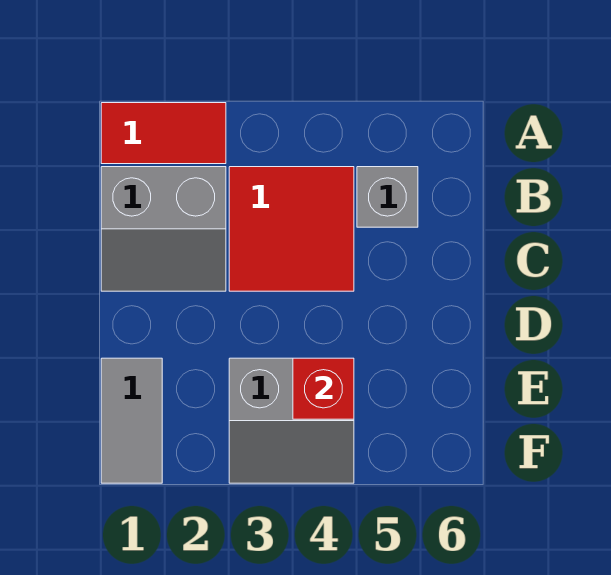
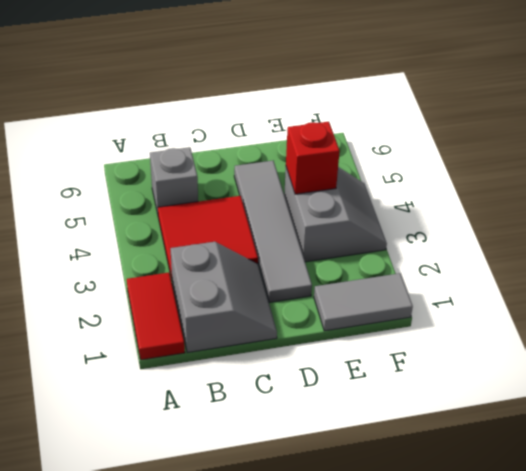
none -> grey tile D2:D5 level 1

